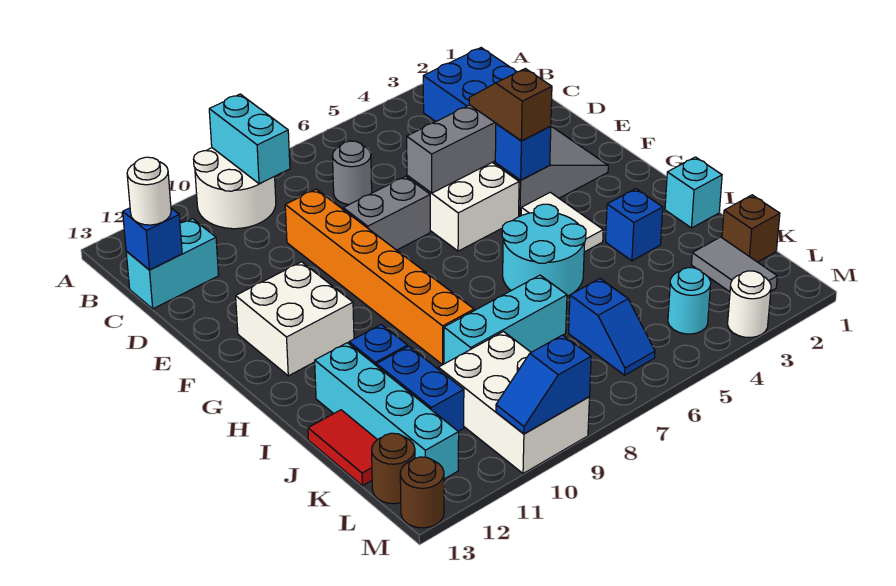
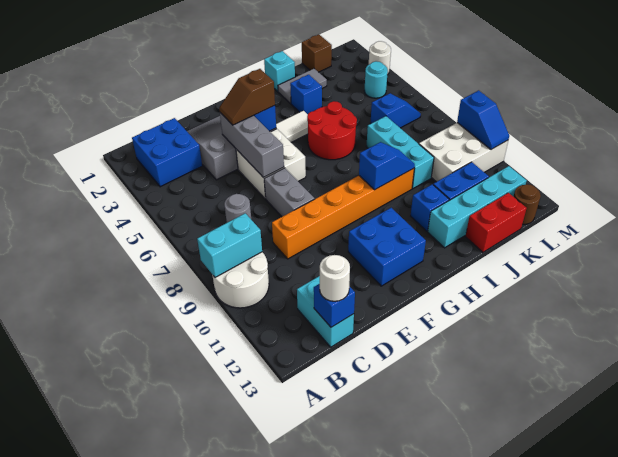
white brick F11:G12 level 1 -> blue brick F11:G12 level 1
cyan round brick H5:I6 level 1 -> red round brick H5:I6 level 1
none -> blue slope H9:I9 level 2 top H
red tile J13:K13 level 1 -> red brick J13:K13 level 1
grey tile K2:L2 level 1 -> grey tile I2:J2 level 1
brown round brick M13 level 1 -> none

